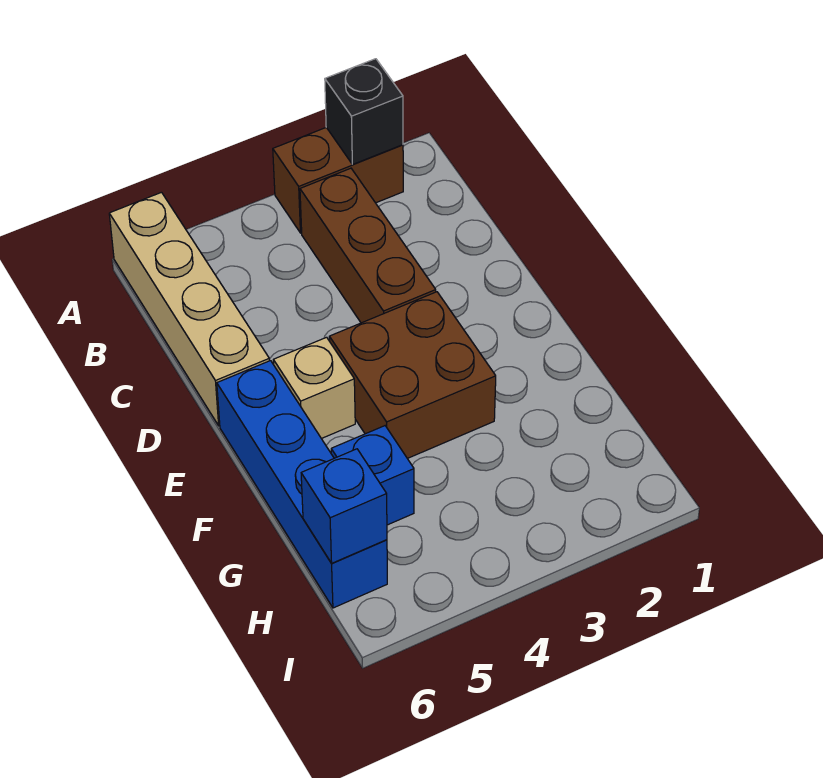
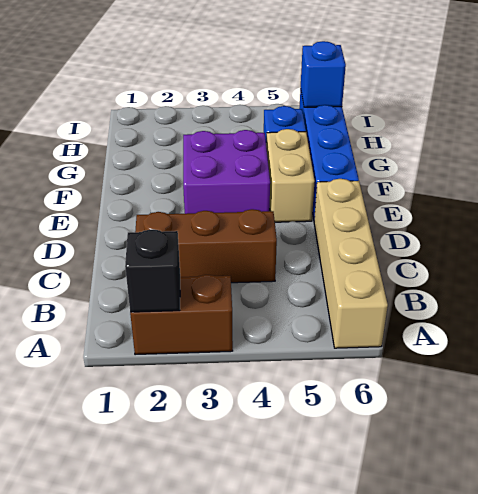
brown brick B3:D3 level 1 -> brown brick C2:C4 level 1
brown brick E3:F4 level 1 -> purple brick E3:F4 level 1
tan brick E5 level 1 -> tan brick E5:F5 level 1

